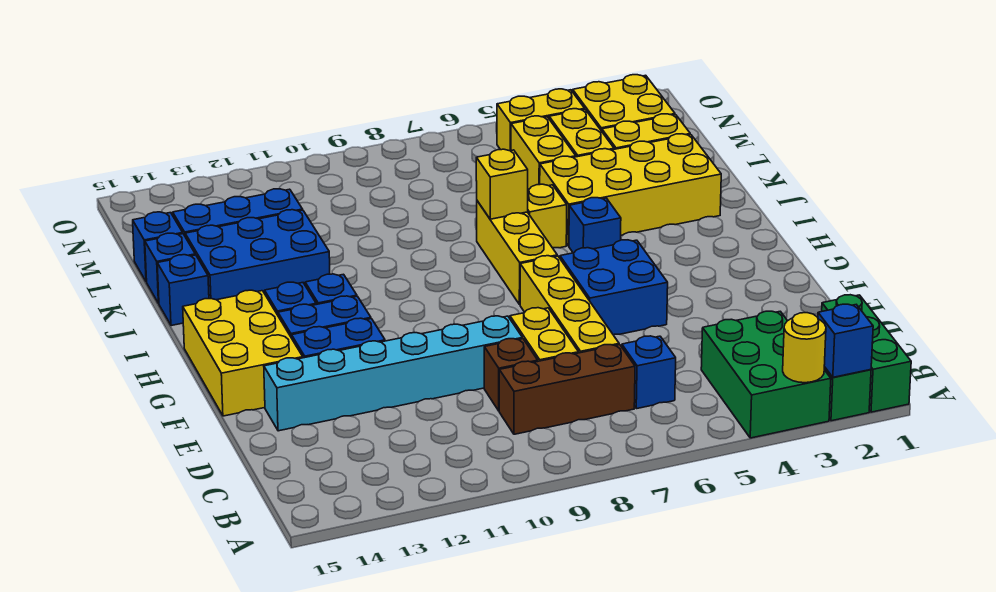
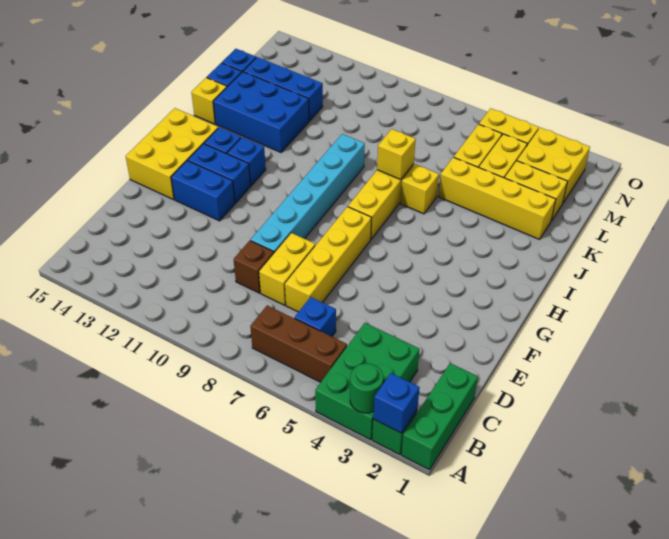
yellow round brick A3 level 2 -> green round brick A3 level 2
brown brick C7:C9 level 1 -> brown brick B5:B7 level 1
cyan brick E9:E14 level 1 -> cyan brick E9:J9 level 1
blue brick F5:G6 level 1 -> none
blue brick I5 level 1 -> none
yellow brick J2:K5 level 1 -> yellow brick K2:K5 level 1
blue brick J15 level 1 -> yellow brick J15 level 1

